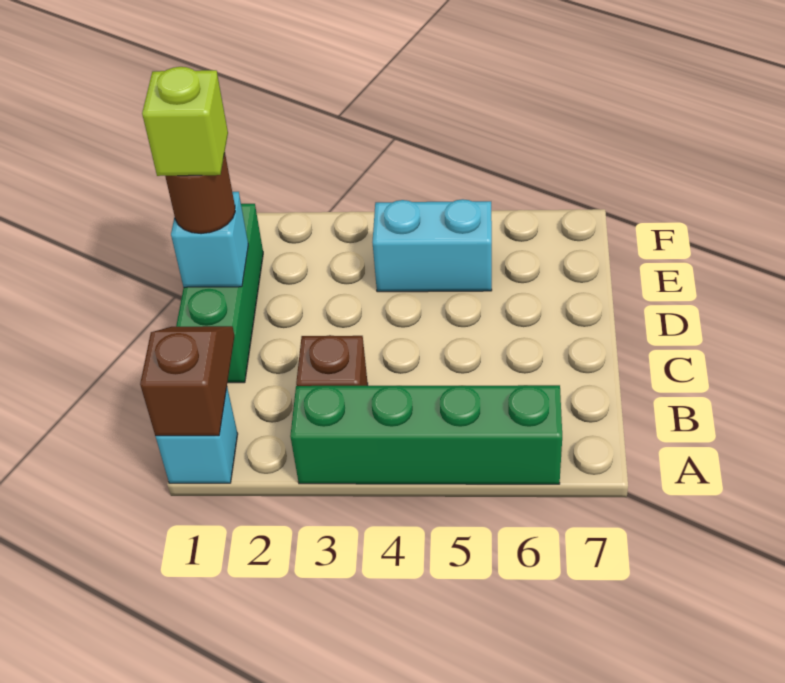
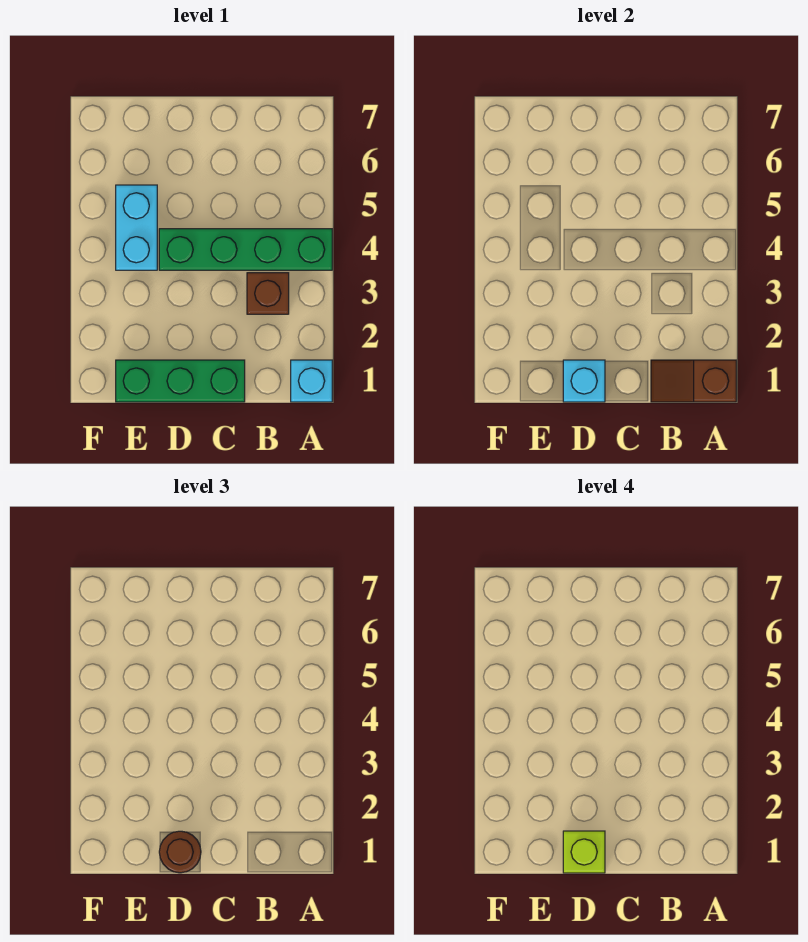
green brick A3:A6 level 1 -> green brick A4:D4 level 1

